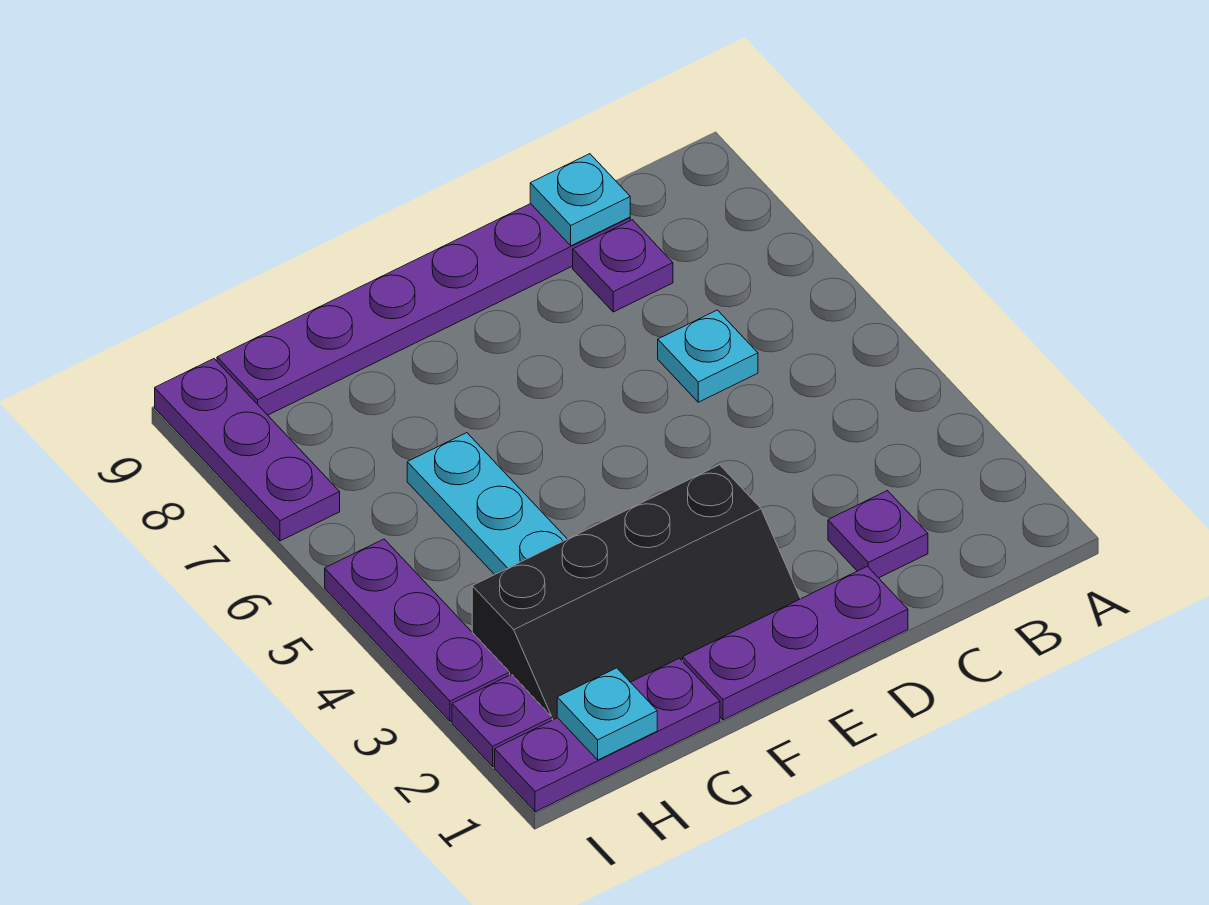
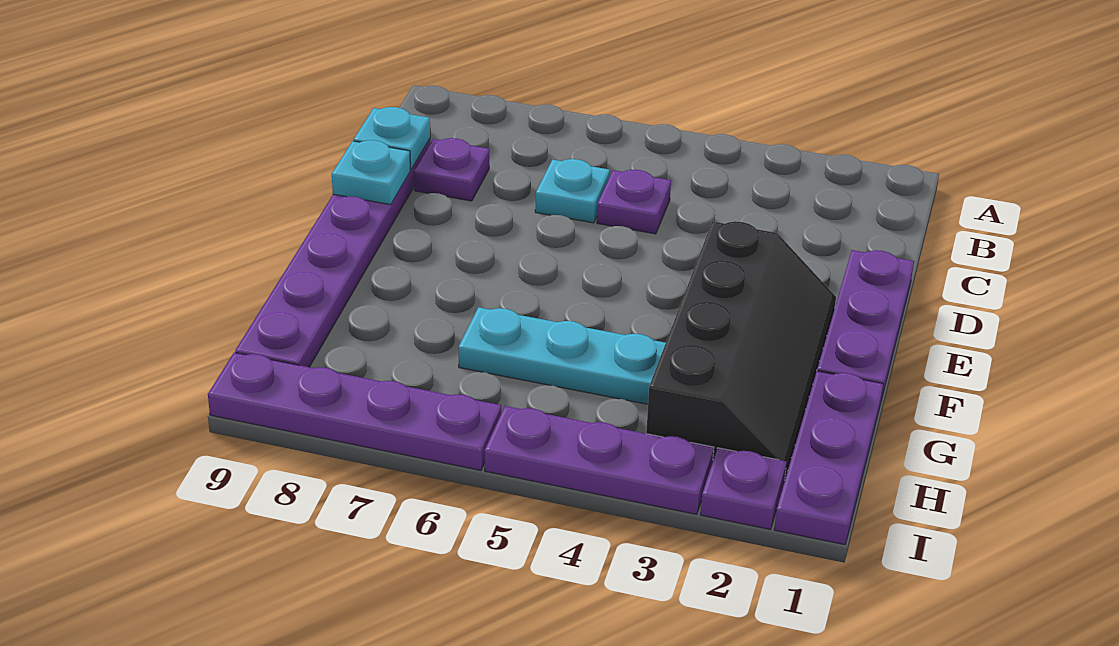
purple plate C2 level 1 -> purple plate C5 level 1
cyan plate H1 level 2 -> cyan plate D9 level 2
purple plate I7:I9 level 1 -> purple plate I6:I9 level 1

